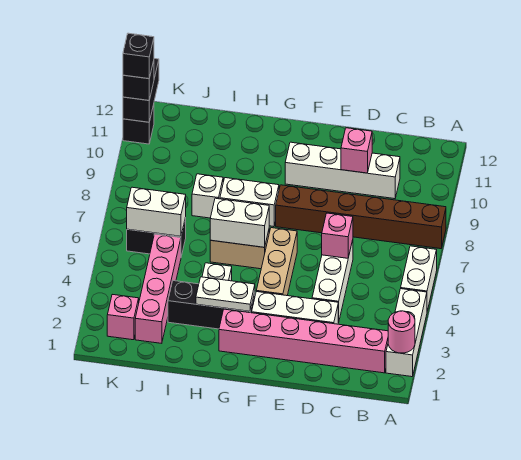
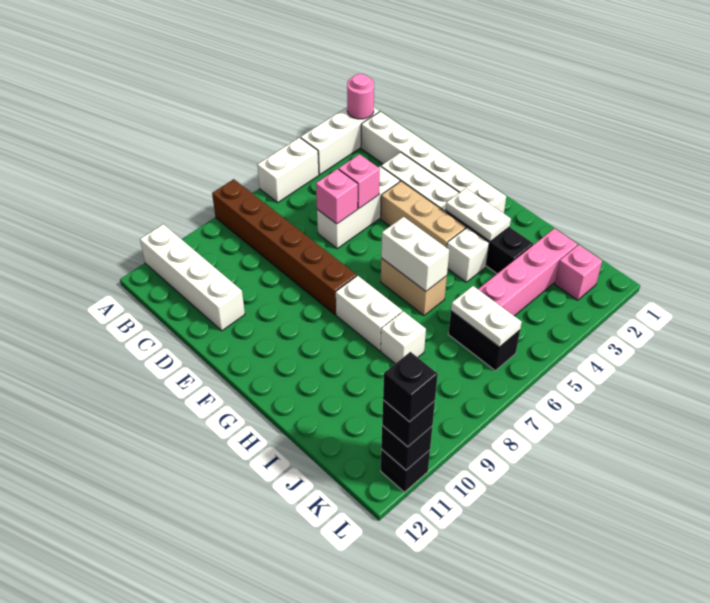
pink brick B2:G2 level 1 -> white brick B2:G2 level 1
white brick C10:F10 level 1 -> white brick A11:D11 level 1
pink brick D10 level 2 -> pink brick D5 level 2
tan brick F4:F6 level 1 -> tan brick E4:G4 level 1
white brick J6:K6 level 2 -> white plate J6:K6 level 2
black brick L11:L12 level 2 -> black brick L11 level 2

